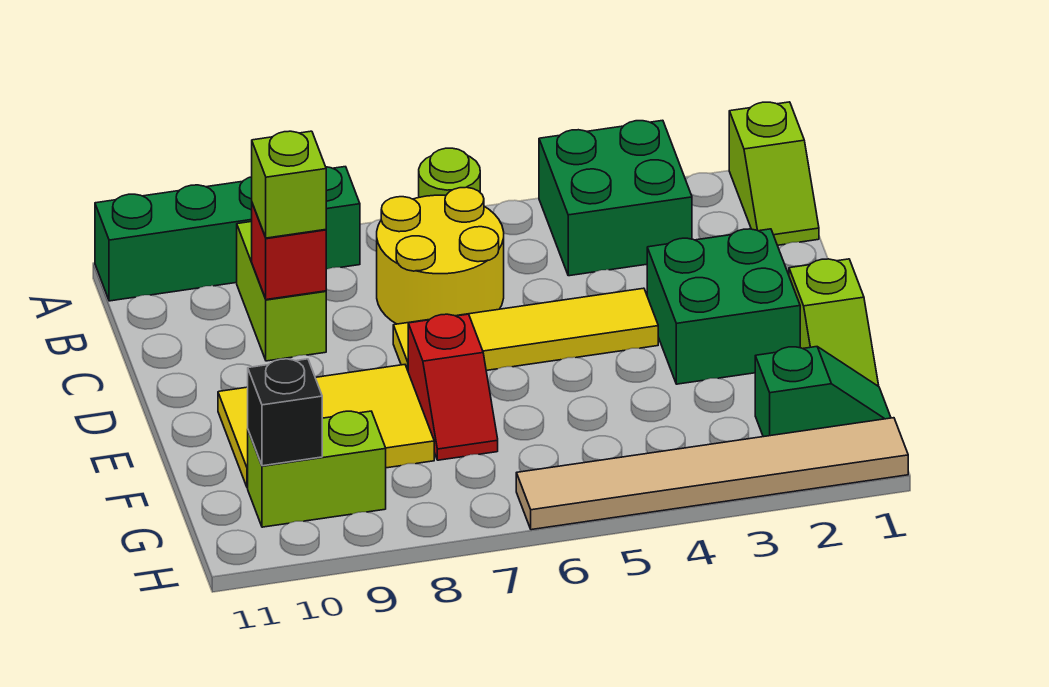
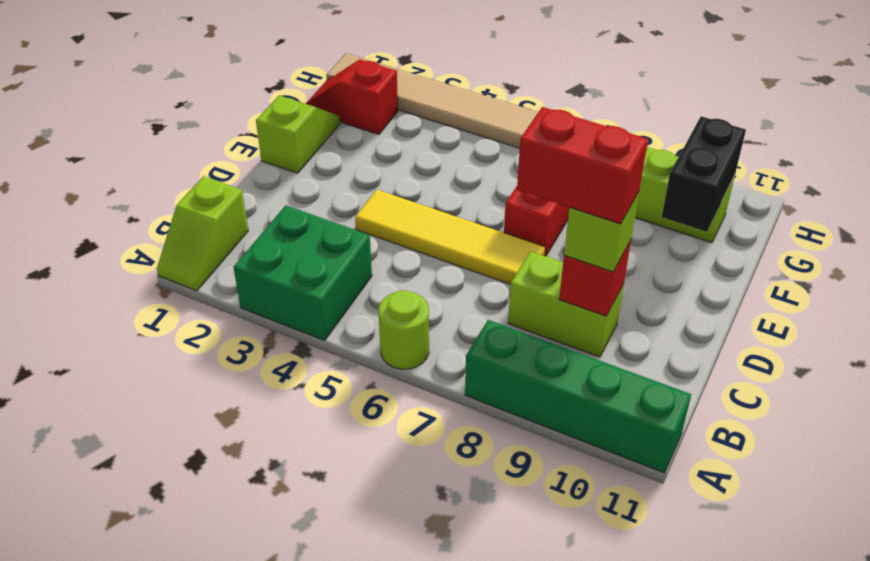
lime slope A1:B1 level 1 top A -> lime slope A1:B1 level 1 top B
yellow round brick B6:C7 level 1 -> none
lime brick B9:C9 level 1 -> lime brick C8:C9 level 1
none -> red brick C8:C9 level 4
green brick D2:E3 level 1 -> none
yellow tile E8:F10 level 1 -> none
green slope G1:G2 level 1 top 2 -> red slope G1:G2 level 1 top 2
black brick G10 level 2 -> black brick F10:G10 level 2

